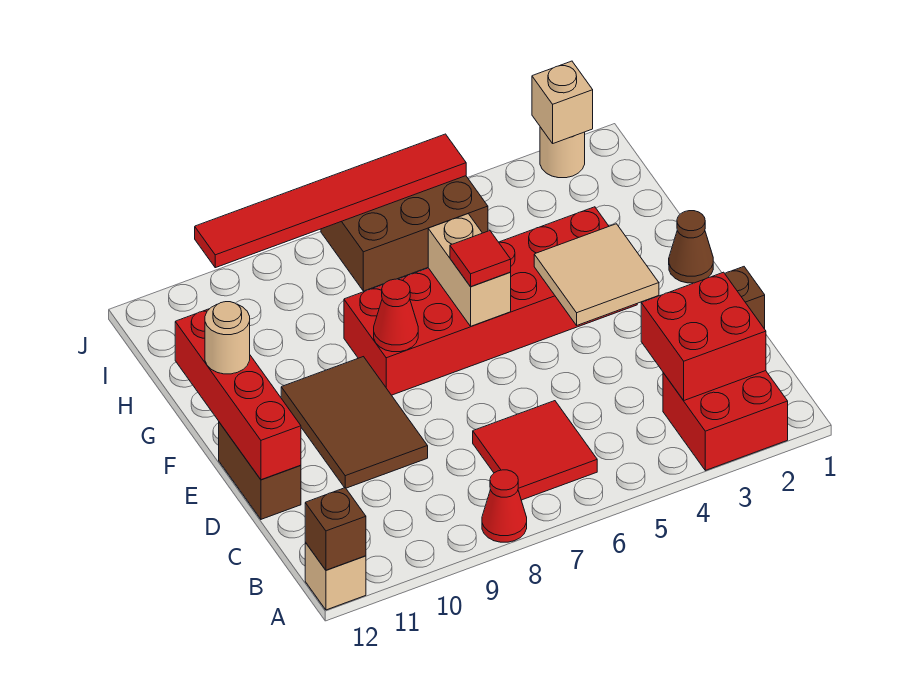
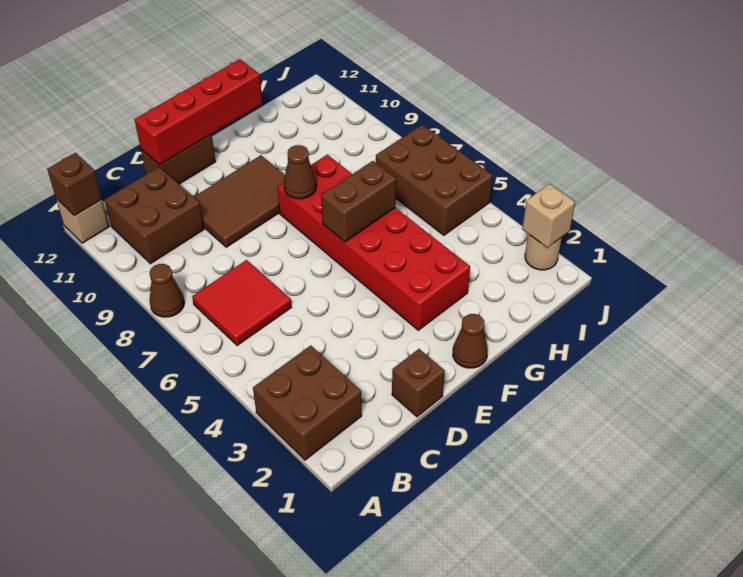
red brick A2:B3 level 1 -> brown brick A2:B3 level 1
red cone A8 level 1 -> brown cone A8 level 1
red brick B2:C3 level 2 -> none
none -> brown brick B10:C11 level 1
tan tile E3:F4 level 2 -> none
tan brick F6:G6 level 2 -> brown brick F6:G6 level 2
red tile F6 level 3 -> none
red cone F8 level 2 -> brown cone F8 level 2
tan round brick F12 level 3 -> none
red tile J5:J10 level 2 -> none

